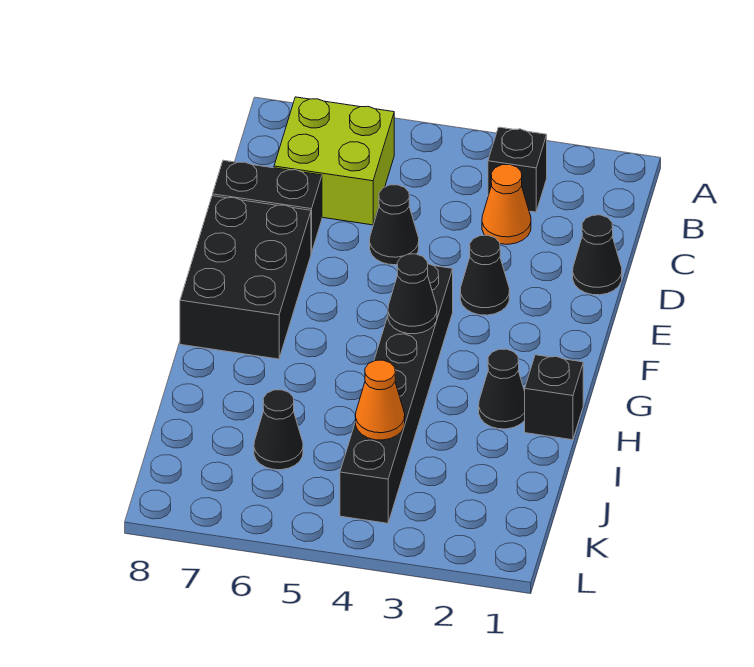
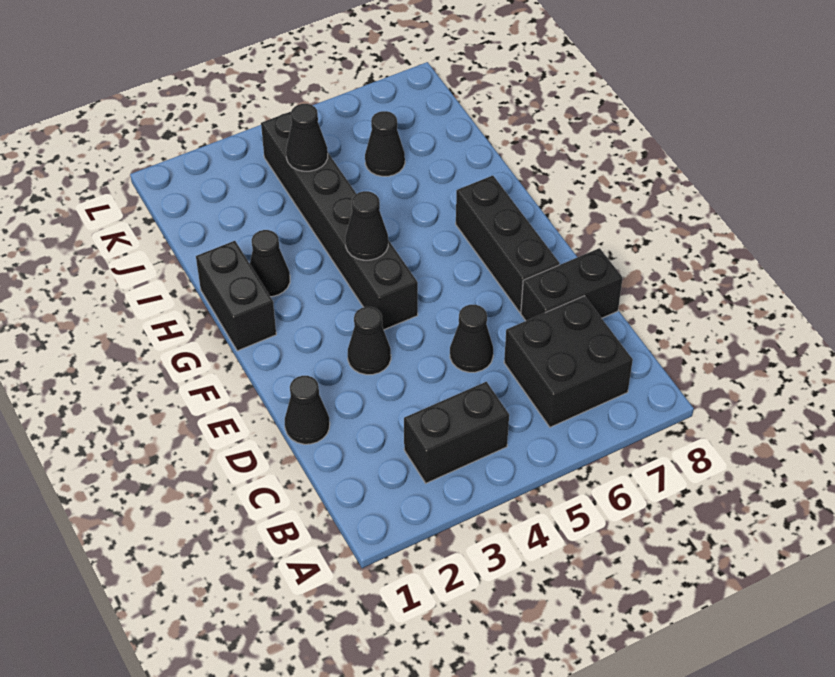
black brick B3 level 1 -> black brick B3:B4 level 1
lime brick B6:C7 level 1 -> black brick B6:C7 level 1
orange cone C3 level 1 -> none
black brick E7:G8 level 1 -> black brick E7:G7 level 1
black brick H1 level 1 -> black brick G1:H1 level 1
orange cone J4 level 2 -> black cone J4 level 2

